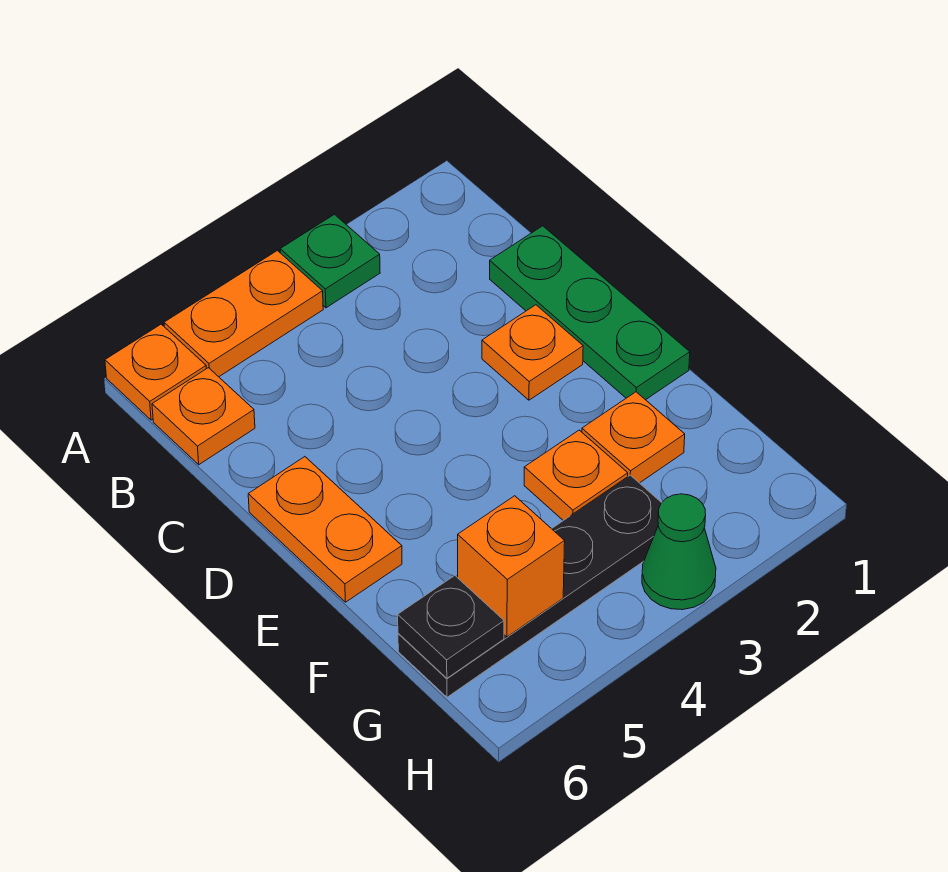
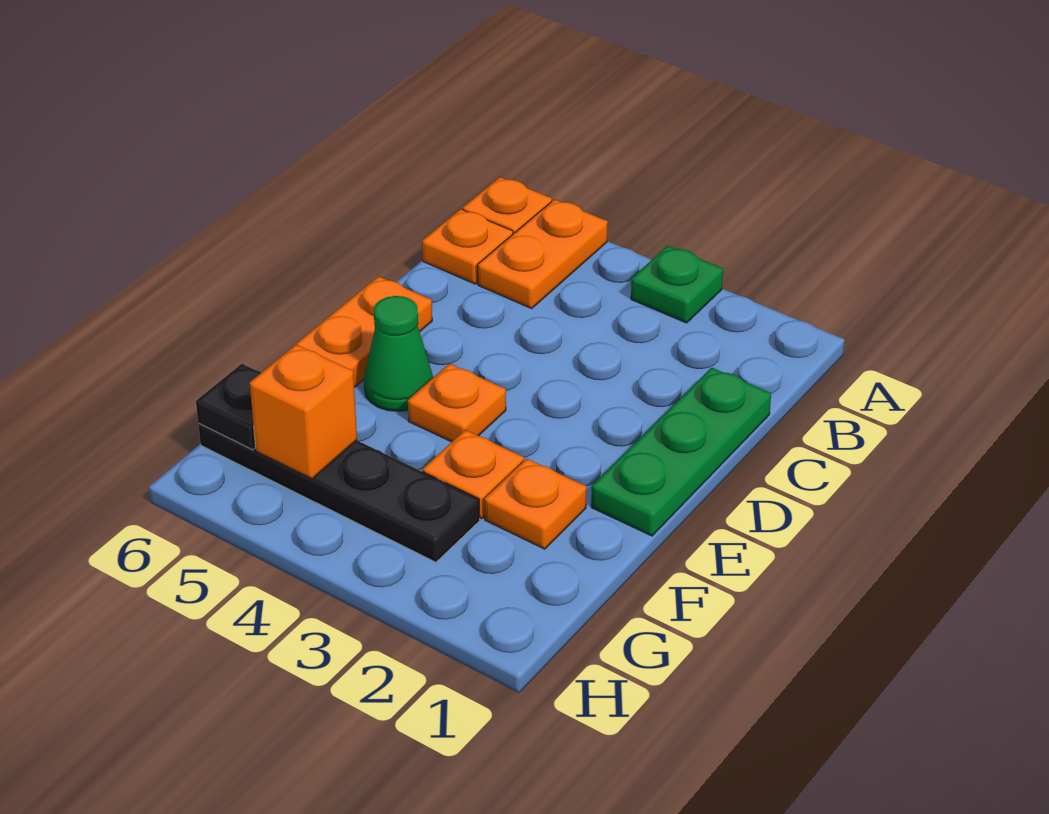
orange plate A4:A5 level 1 -> orange plate A5:B5 level 1
orange plate D2 level 1 -> orange plate E4 level 1
green cone H3 level 1 -> green cone E5 level 1

